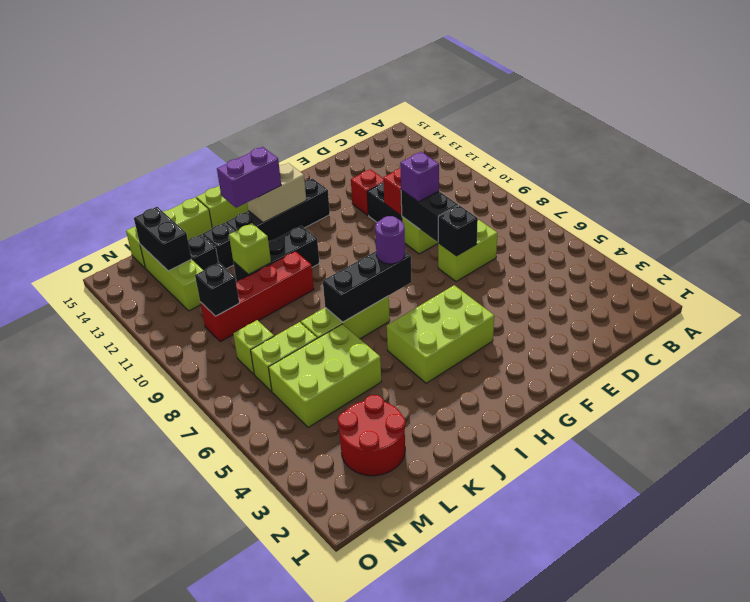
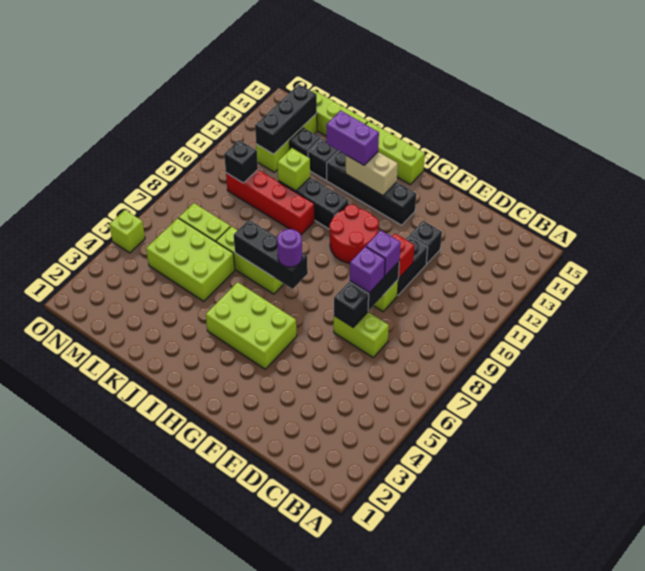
none -> purple brick E8 level 3
red brick E12 level 1 -> black brick E12 level 1
red round brick L2:M3 level 1 -> red round brick G10:H11 level 1
lime brick M8 level 1 -> lime brick O5 level 1
black brick M13:M14 level 2 -> black brick M12:M14 level 2

